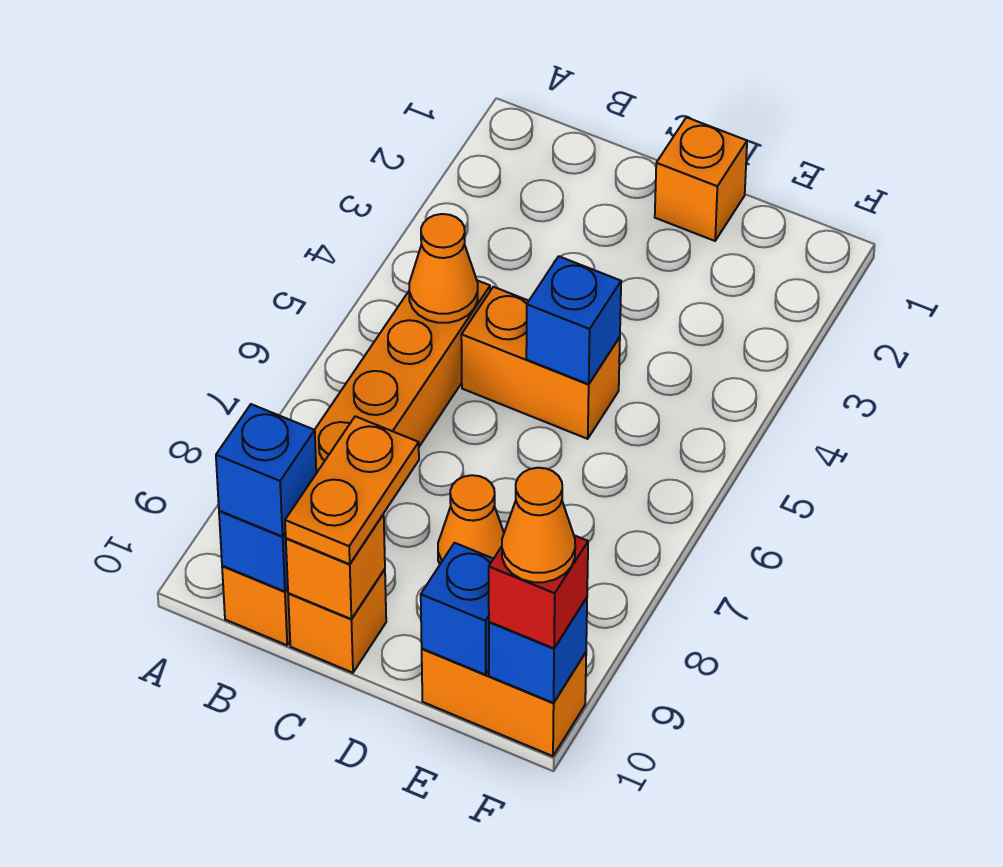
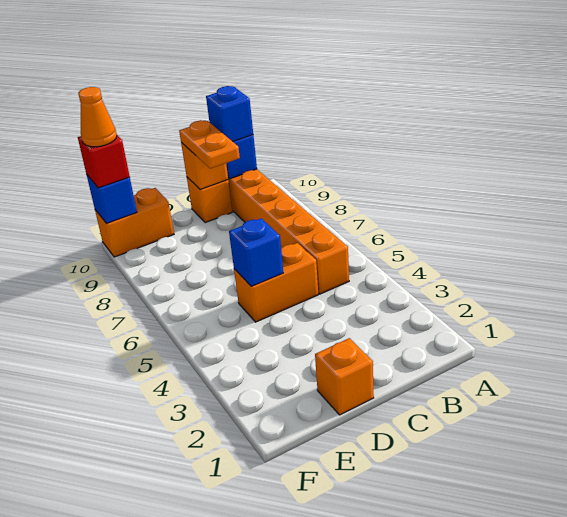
orange cone B5 level 2 -> none
orange cone D8 level 1 -> none
blue brick E10 level 2 -> none

